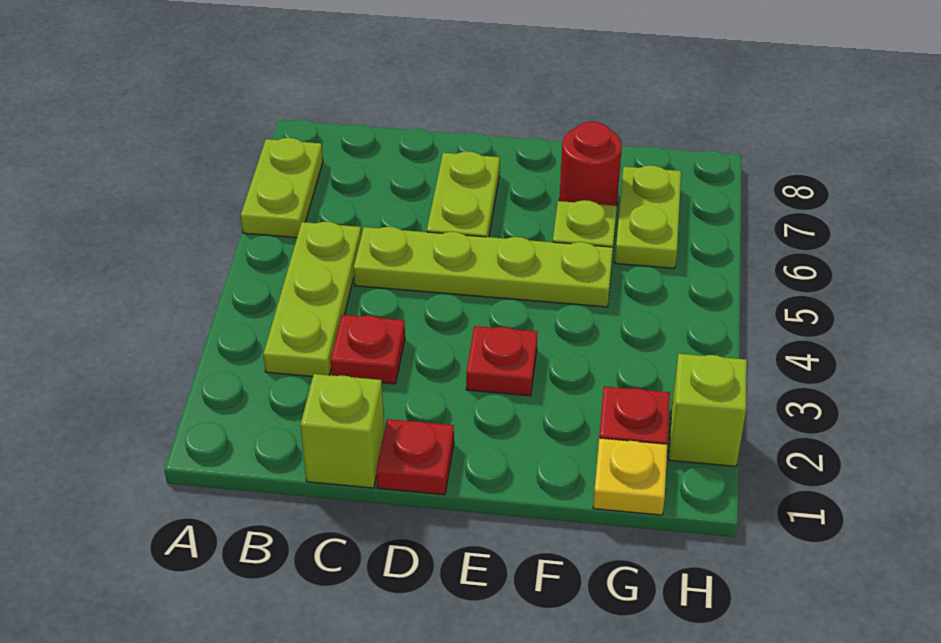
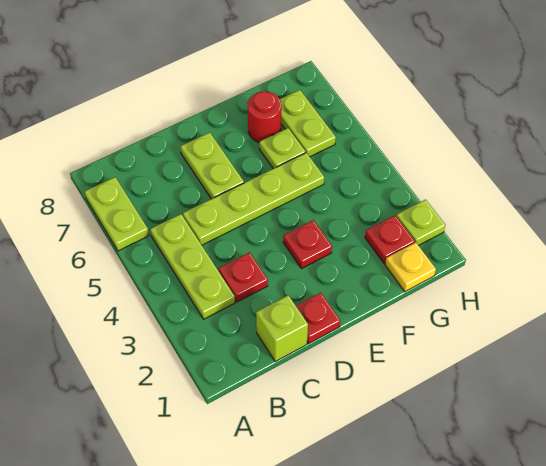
lime brick H2 level 1 -> lime plate H2 level 1

